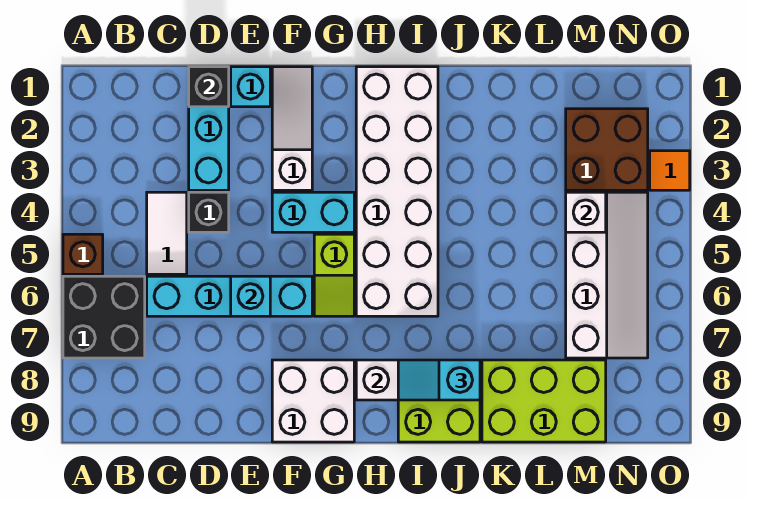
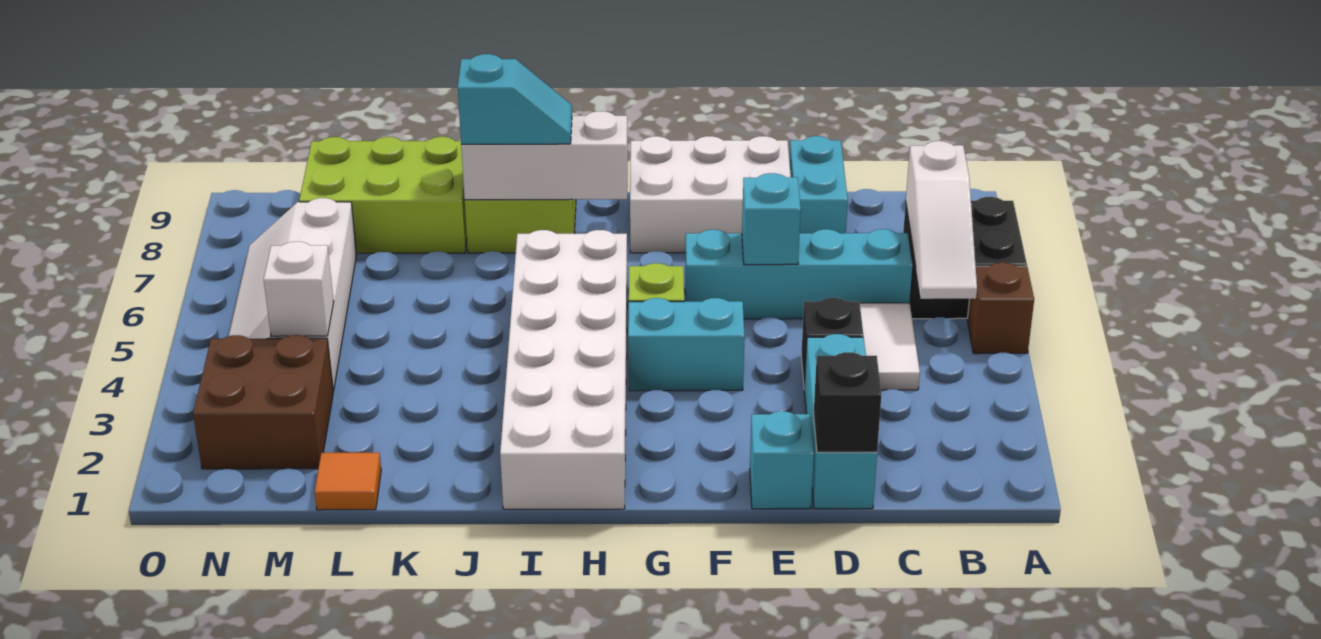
none -> cyan brick D8:D9 level 1
white slope F1:F3 level 1 top 3 -> white slope B5:B7 level 2 top 7
white brick F8:G9 level 1 -> white brick E8:G9 level 1
orange tile O3 level 1 -> orange tile L1 level 1

